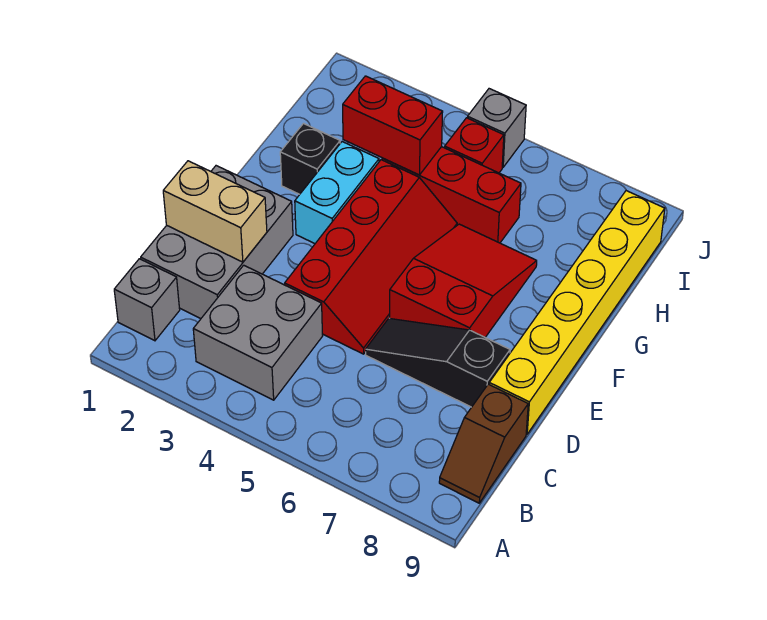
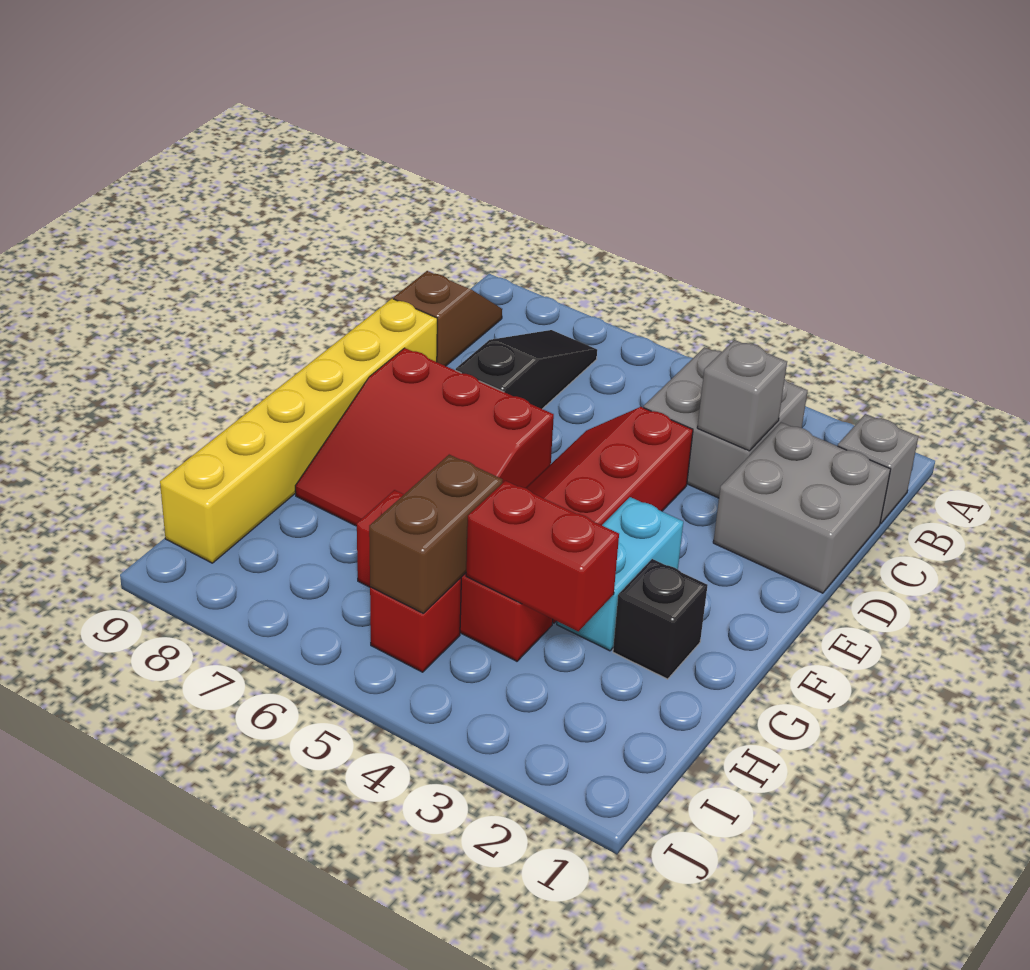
grey brick C1:E2 level 1 -> grey brick C1:D2 level 1
tan brick D1:D2 level 2 -> none
black slope D6:D8 level 1 top 8 -> black slope B7:D7 level 1 top D
red slope E6:G7 level 1 top E -> red slope E6:G8 level 1 top E
none -> brown brick H5:I5 level 2
grey brick J5 level 1 -> grey brick C3 level 2

